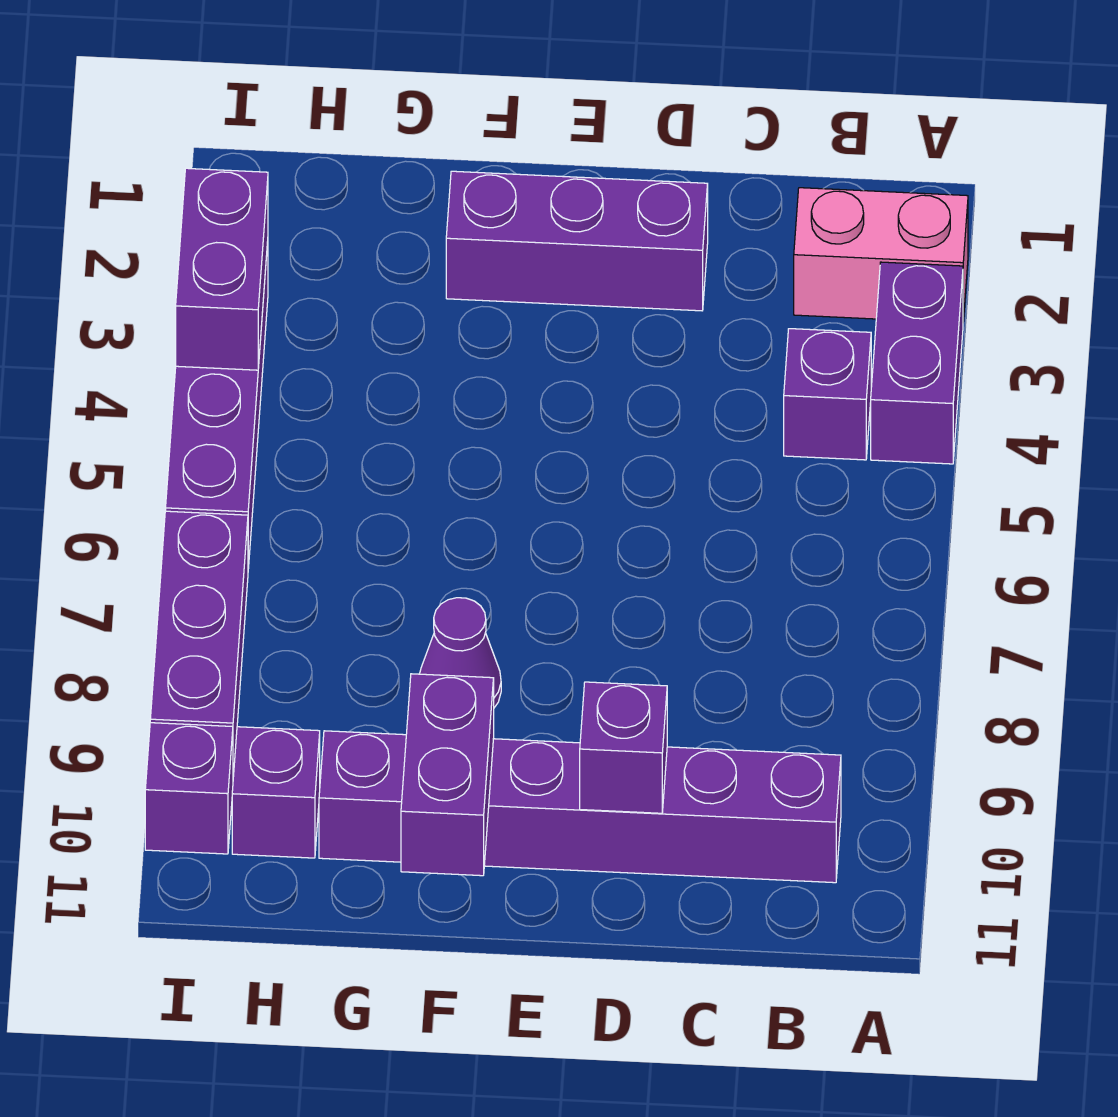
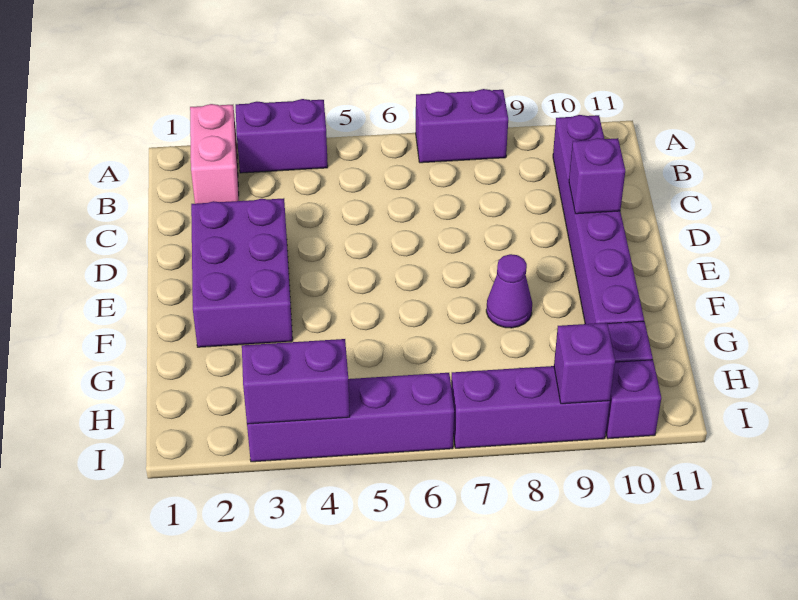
purple brick B4 level 1 -> purple brick I9 level 2
purple brick D2:F2 level 1 -> purple brick D2:F3 level 1
purple brick F10:F11 level 2 -> purple brick A7:A8 level 1

